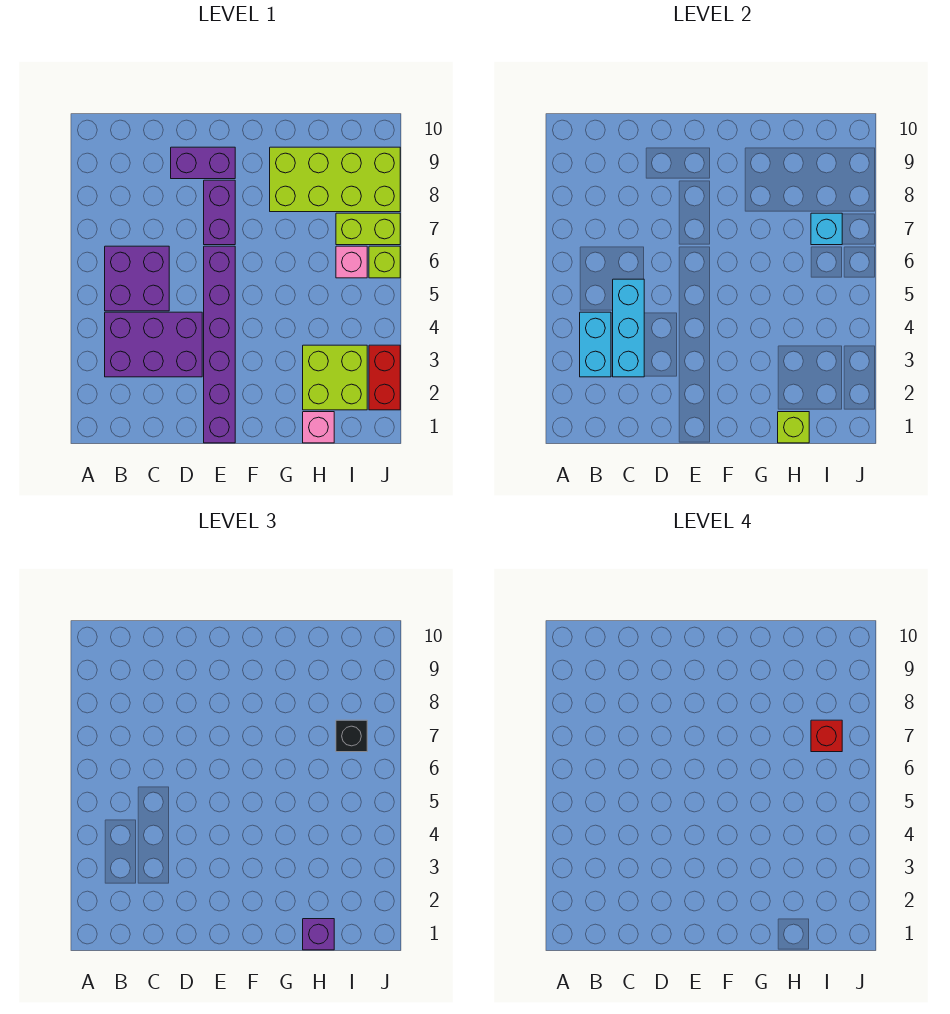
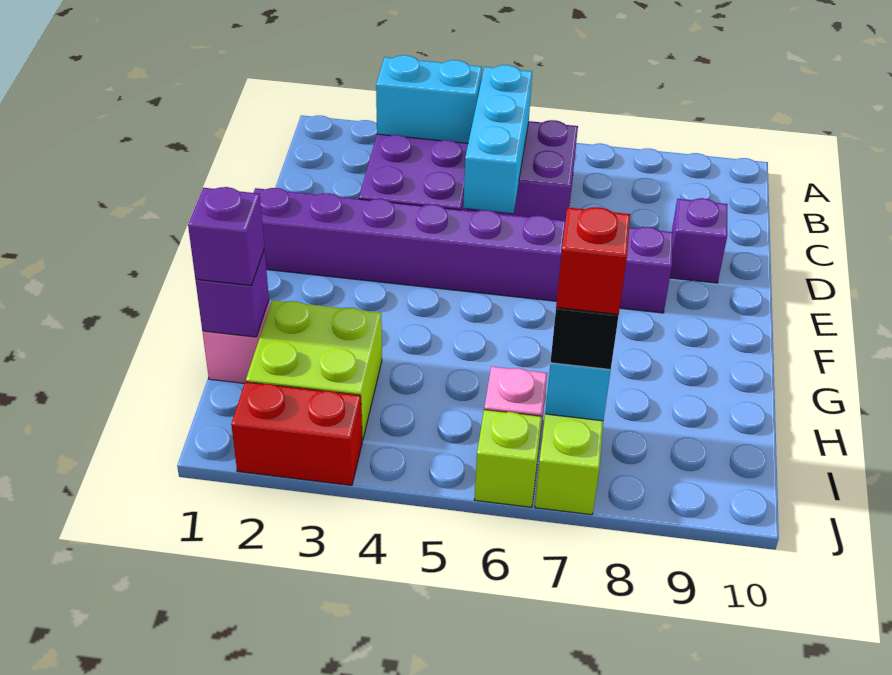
cyan brick C3:C5 level 2 -> cyan brick B5:D5 level 2
purple brick D9:E9 level 1 -> purple brick D9 level 1
lime brick G8:J9 level 1 -> none
lime brick H1 level 2 -> purple brick H1 level 2

